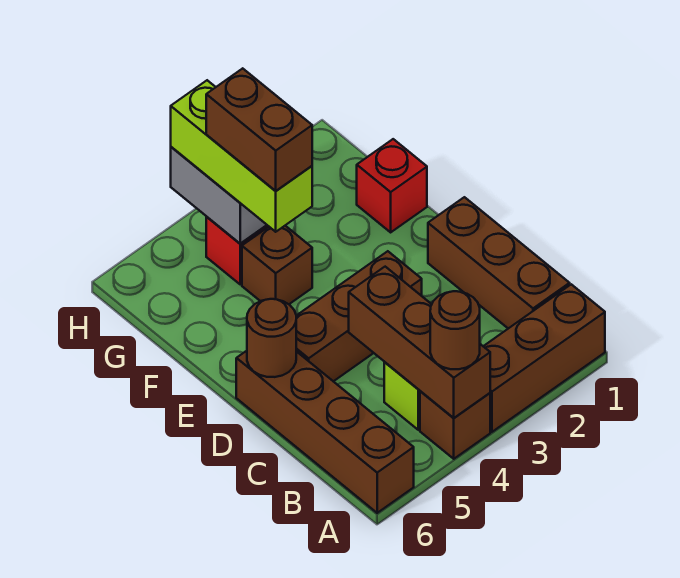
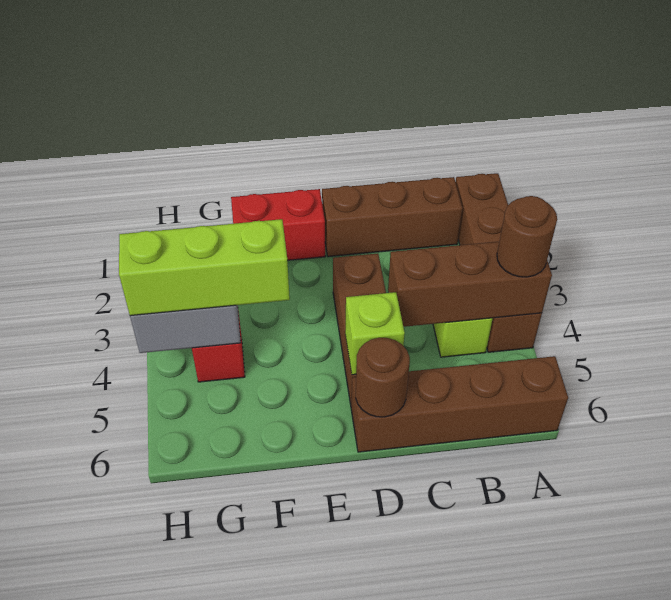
none -> lime brick D5 level 2
red brick F1 level 1 -> red brick E1:F1 level 1
brown brick F4 level 1 -> none
brown brick F4:G4 level 4 -> none

